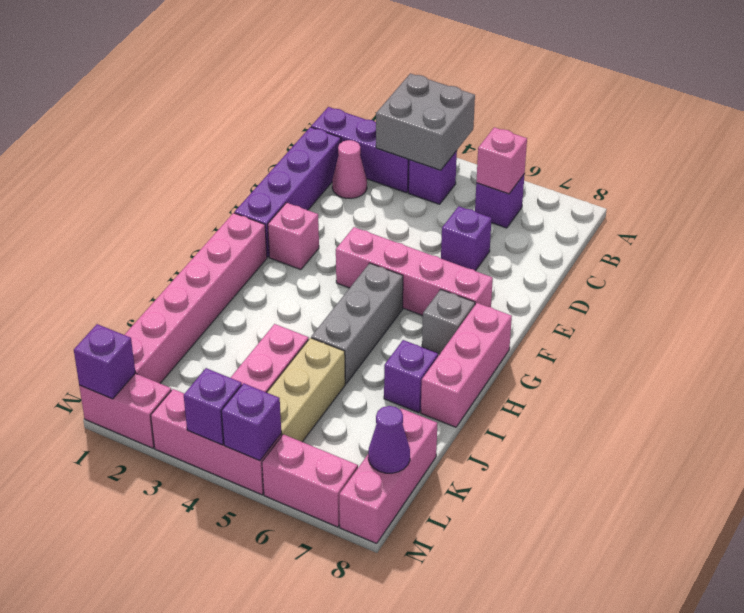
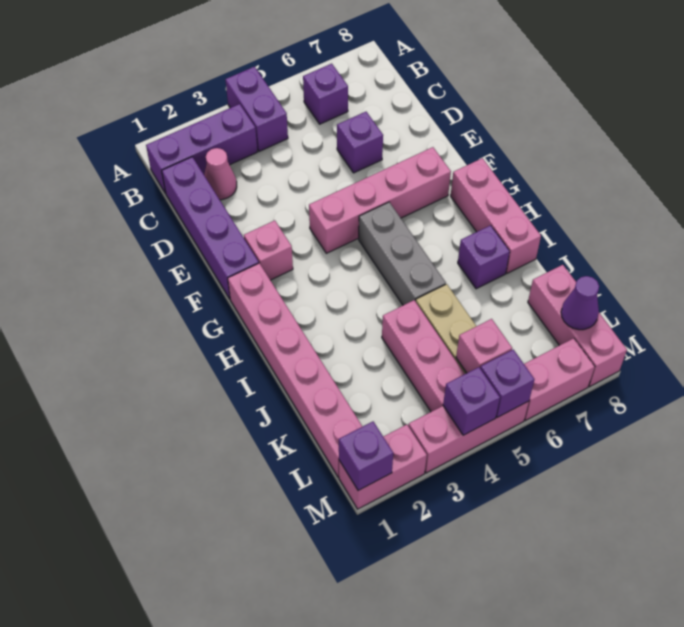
grey brick A3:B4 level 2 -> none
purple brick B4 level 1 -> purple brick A4:B4 level 1
pink brick B6 level 2 -> pink brick L5 level 2
grey brick G7 level 1 -> none

